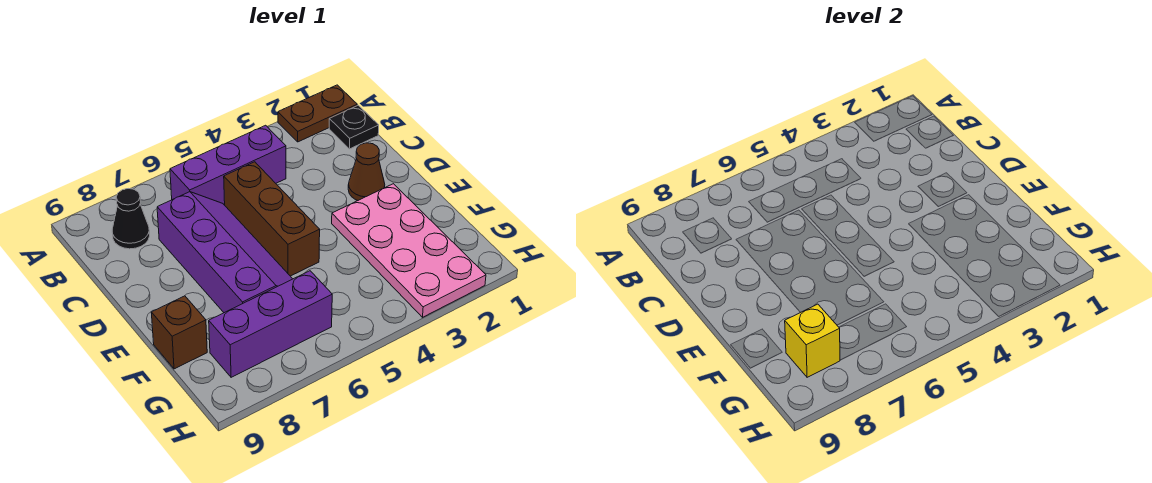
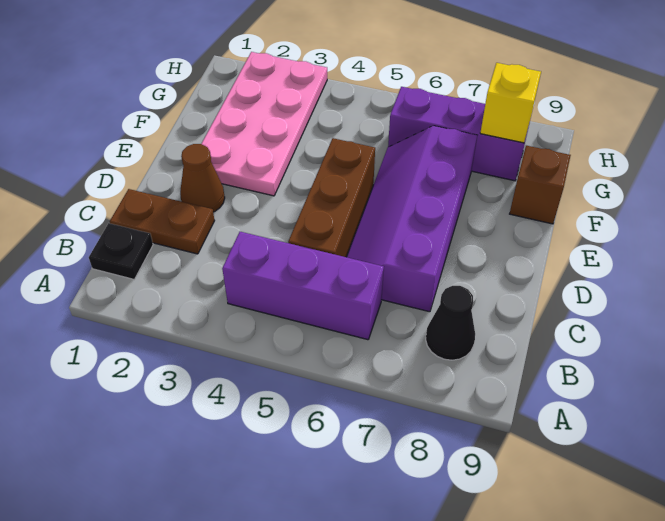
brown plate A1:A2 level 1 -> brown plate C1:C2 level 1

